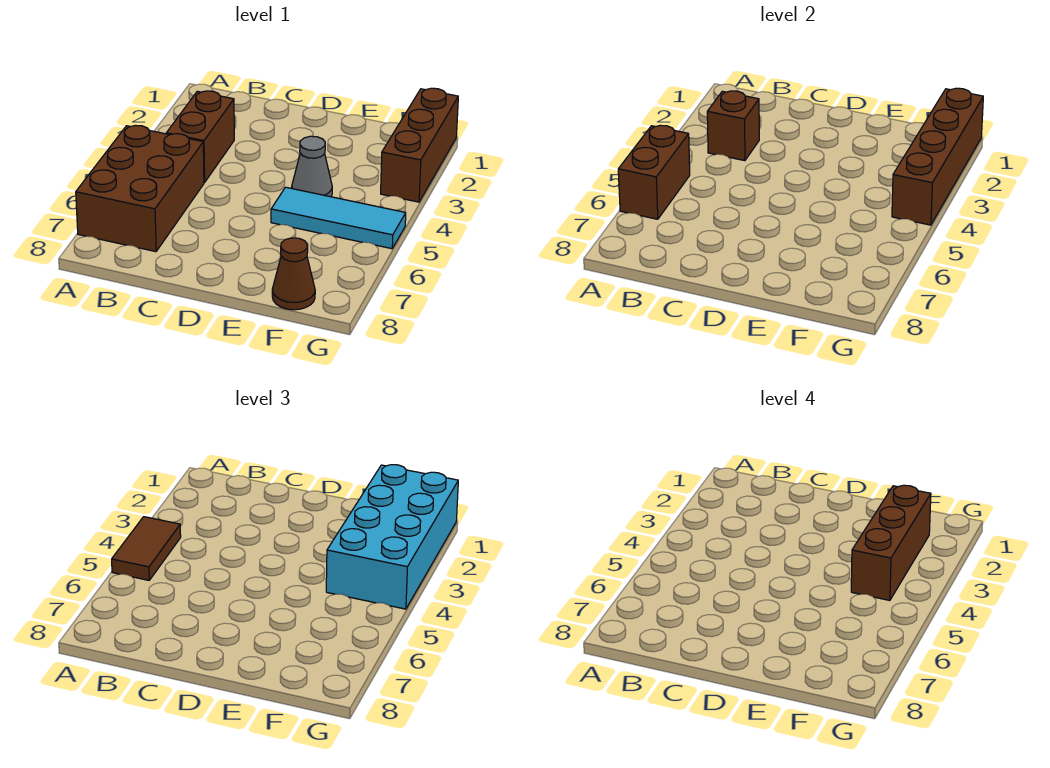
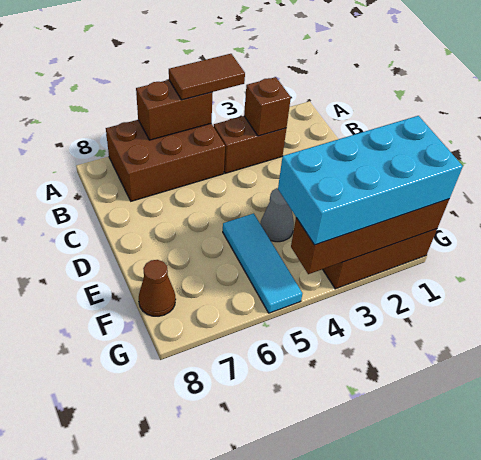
brown brick F2:F4 level 4 -> none

